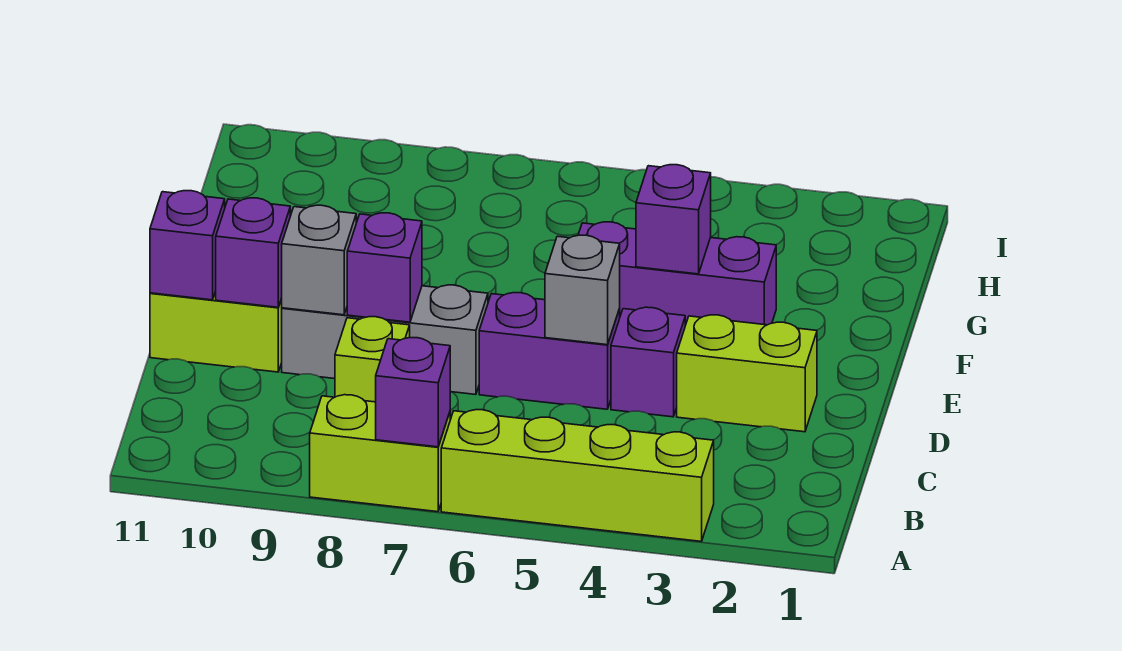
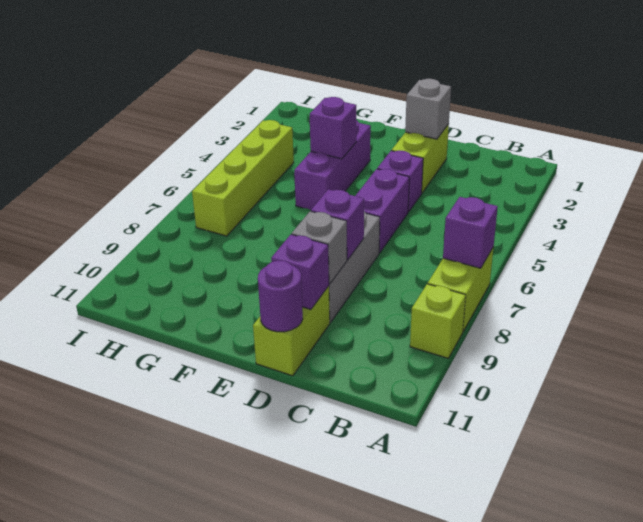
lime brick A3:A6 level 1 -> lime brick H4:H7 level 1
lime brick C8 level 1 -> lime brick A9 level 1
grey brick D5 level 2 -> grey brick D2 level 2
purple brick D11 level 2 -> purple round brick D11 level 2

